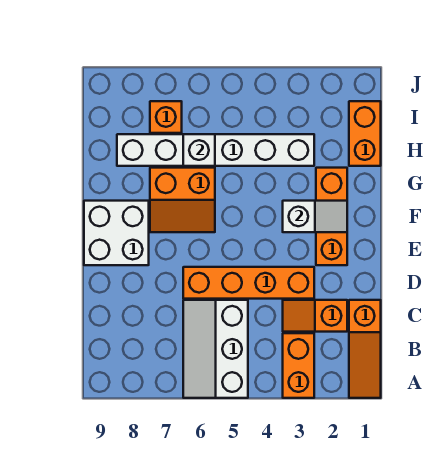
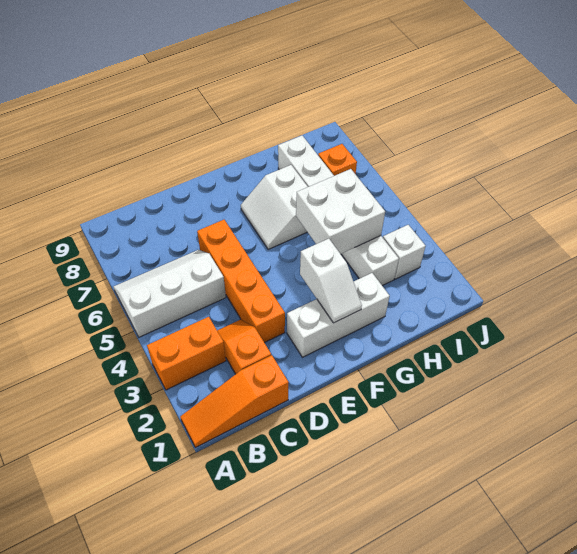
orange brick E2:G2 level 1 -> white brick E2:G2 level 1
white brick E8:F9 level 1 -> white brick G4:H5 level 2
orange slope F6:G7 level 1 top G -> white slope F6:G7 level 1 top G
orange brick H1:I1 level 1 -> none
white brick H6 level 2 -> white brick I3 level 1

